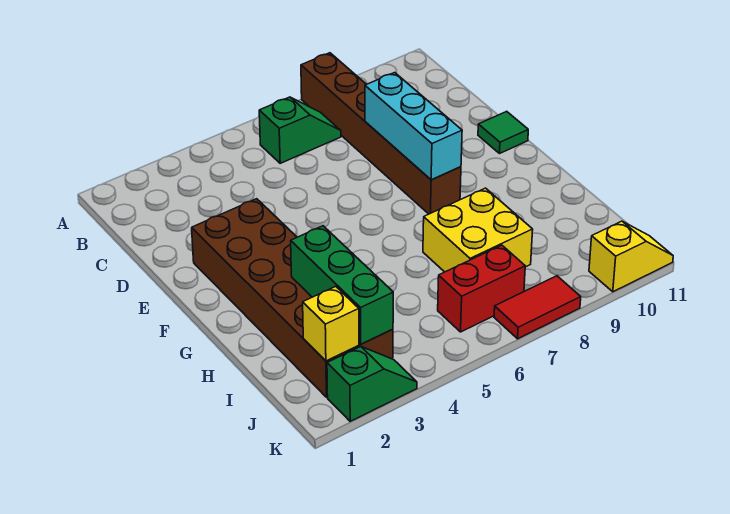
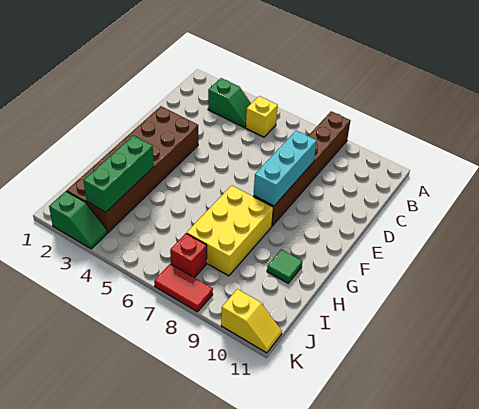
green slope B6:B7 level 1 top 6 -> green slope B3:B4 level 1 top 3
green tile E11 level 1 -> green tile H10 level 1
yellow brick H7:I8 level 1 -> yellow brick G7:I8 level 1
yellow brick J2 level 2 -> yellow brick B5 level 1
red brick J6:J7 level 1 -> red brick J7 level 1

